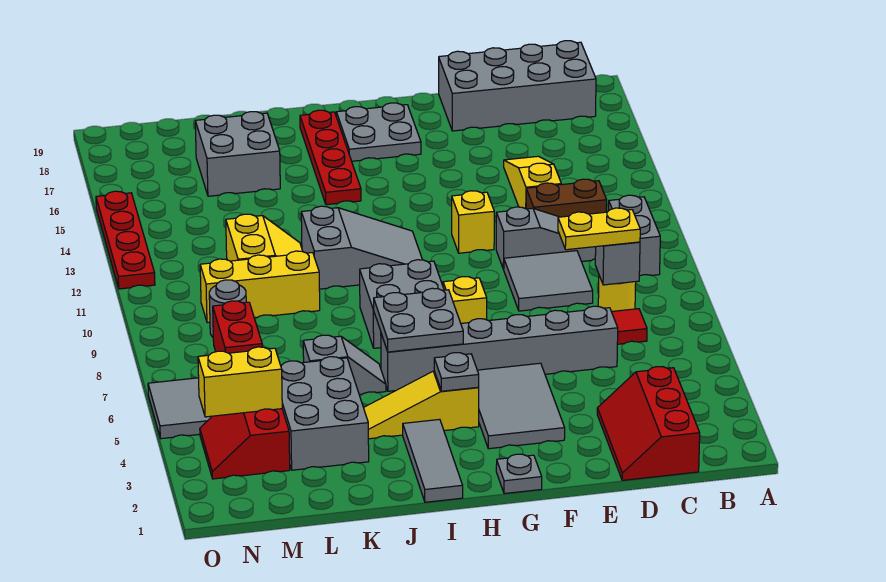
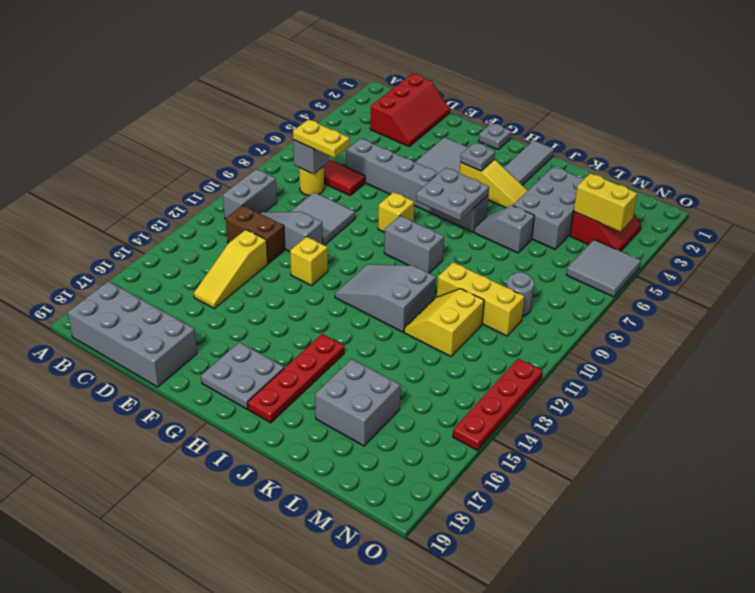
grey brick H8:I9 level 1 -> grey brick H9:I9 level 1
red brick M7:M8 level 1 -> none

